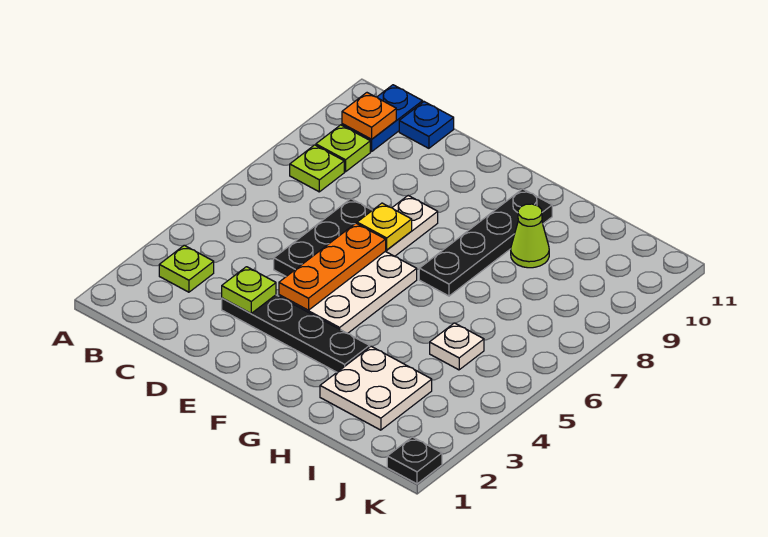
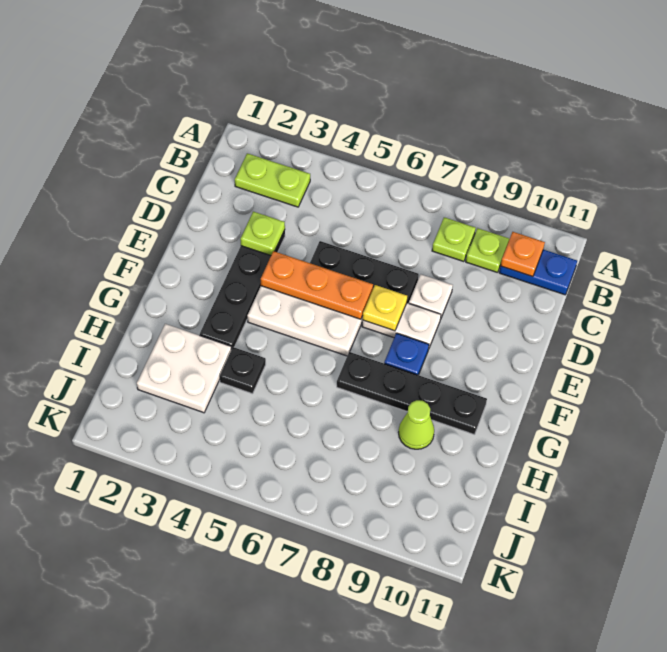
lime plate B3 level 1 -> lime plate B2:B3 level 1
blue plate C11 level 1 -> blue plate F8 level 1
white plate I5 level 1 -> white plate D8 level 1
black plate K1 level 1 -> black plate H4 level 1

